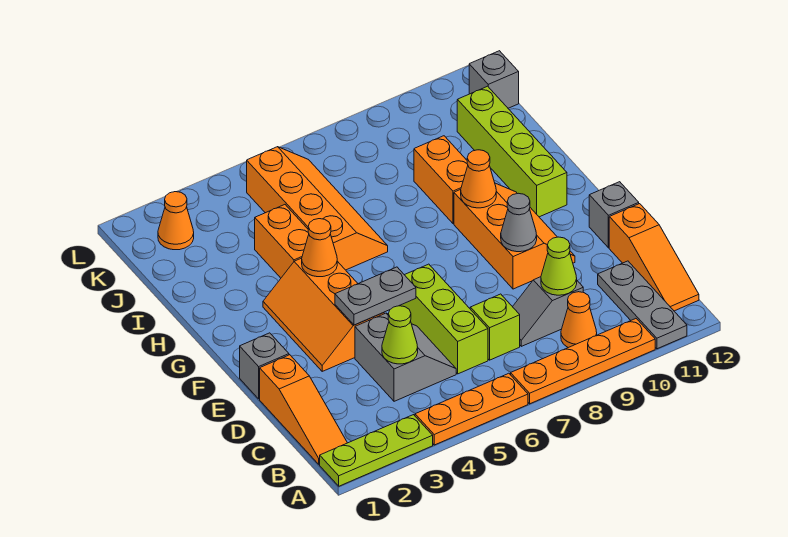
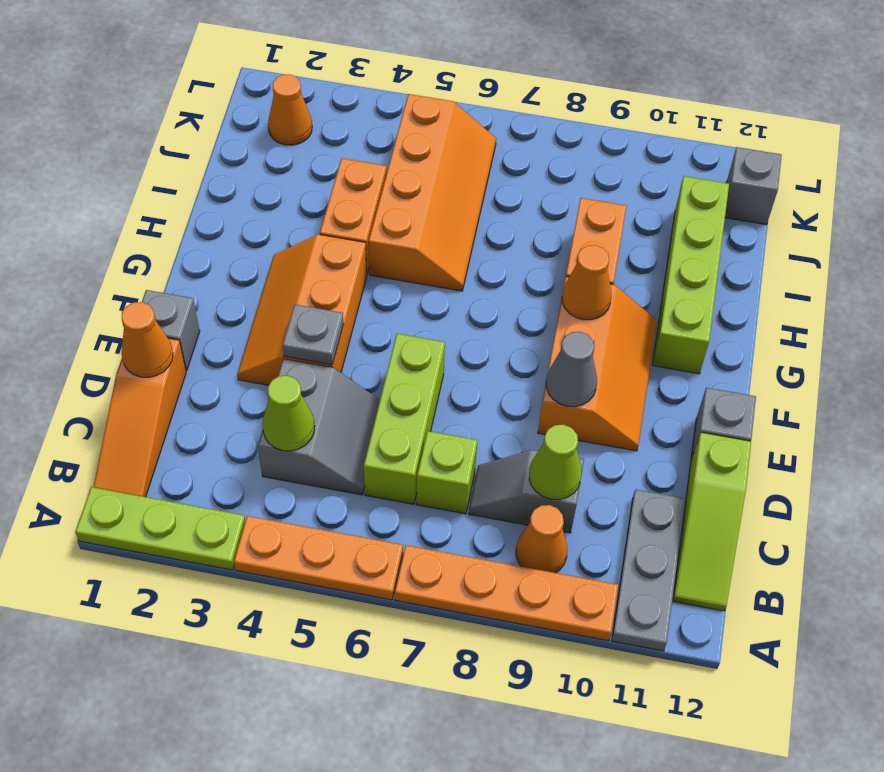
orange slope B12:D12 level 1 top D -> lime slope B12:D12 level 1 top D
grey plate E4:E5 level 2 -> grey plate E4 level 2
orange cone G4 level 2 -> orange cone D1 level 2

